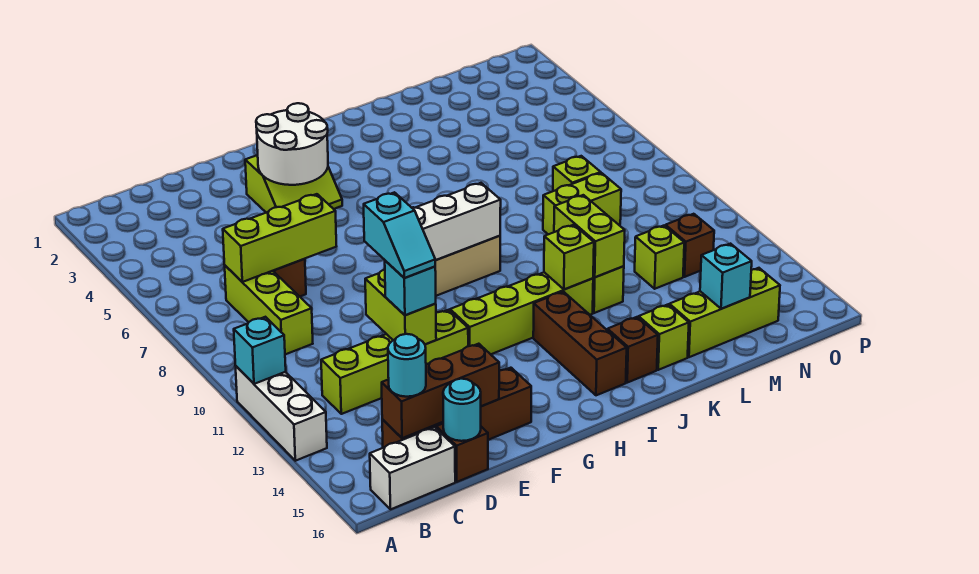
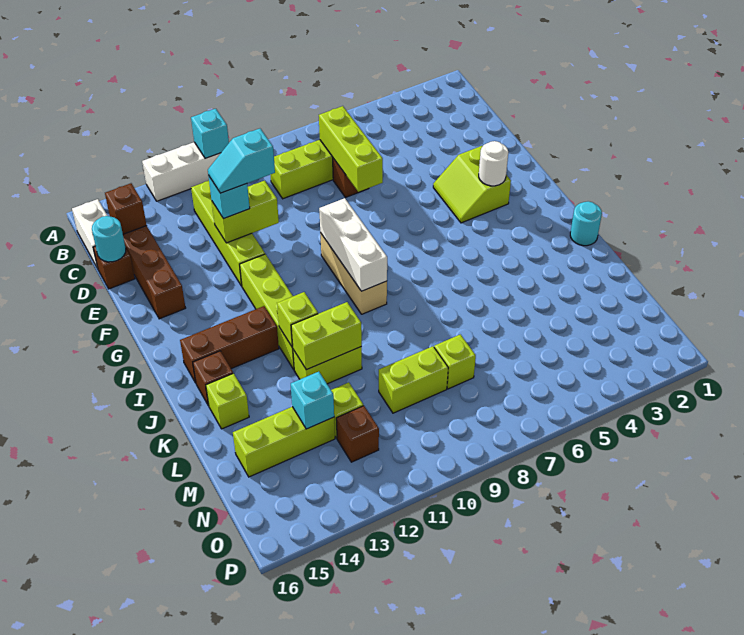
brown brick C15:E15 level 2 -> brown brick C15 level 2
cyan round brick C15 level 3 -> cyan round brick J1 level 1
white round brick F3:G4 level 2 -> white round brick G3 level 2
lime brick L9:M9 level 1 -> lime brick M9:M10 level 1
lime brick L15:N15 level 1 -> lime brick M13:M15 level 1
cyan brick M15 level 2 -> cyan brick M13 level 2

